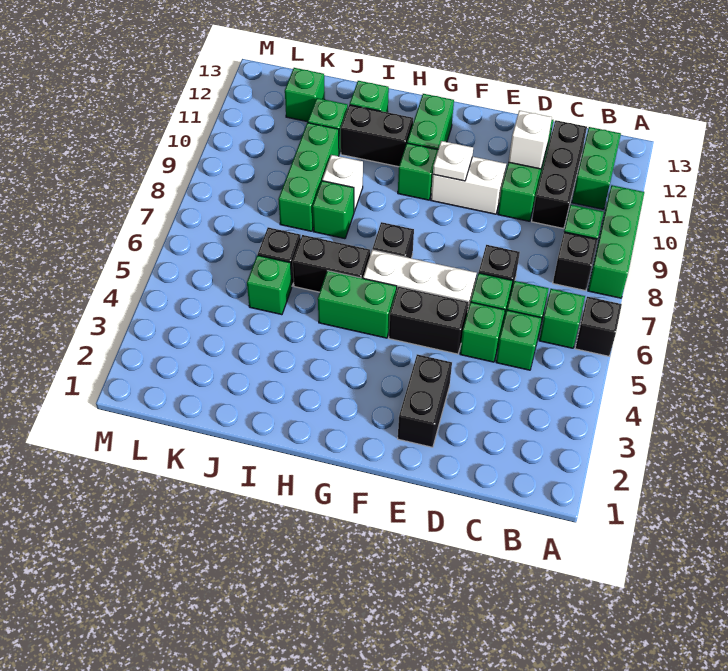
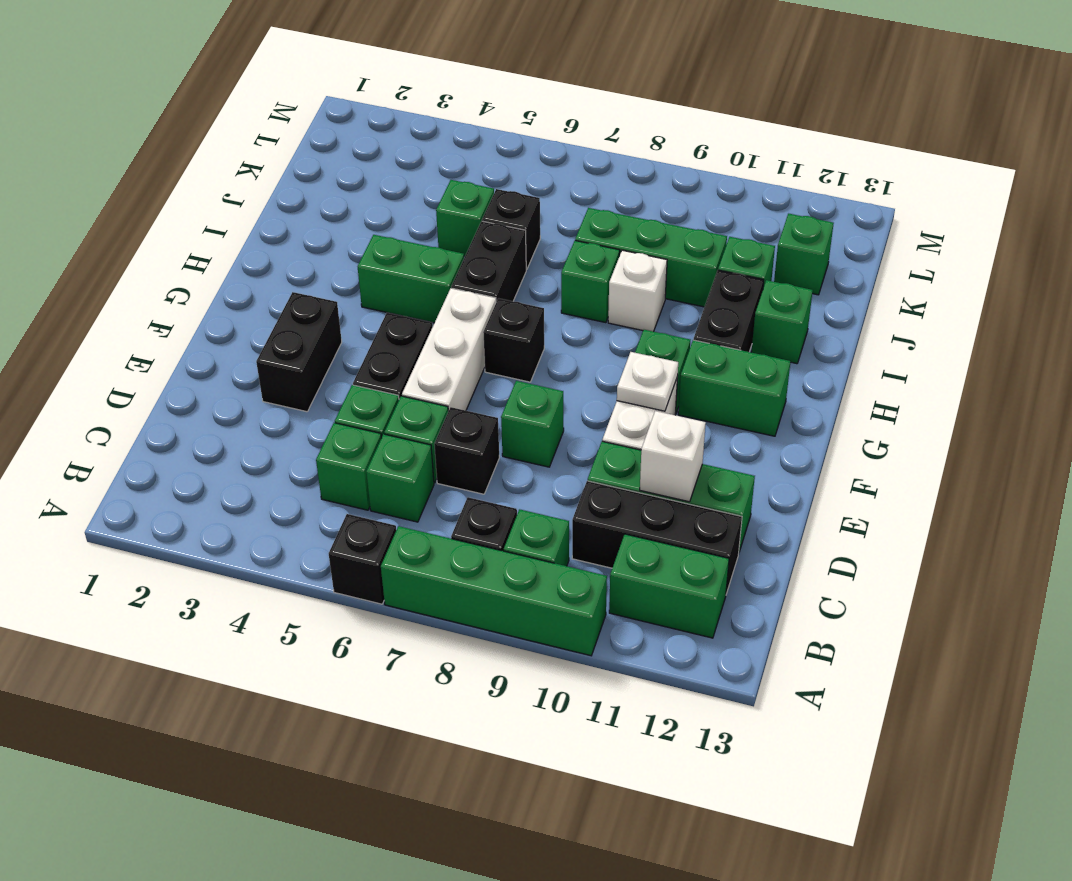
green brick A8:A10 level 1 -> green brick A7:A10 level 1
green brick B6 level 1 -> green brick E8 level 1
black brick E2:E3 level 1 -> black brick E3:F3 level 1
green brick G5:H5 level 1 -> green brick H4:H5 level 1

